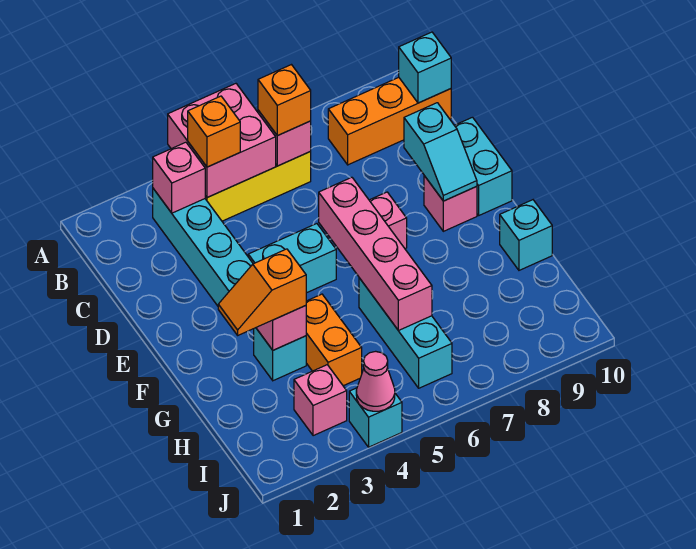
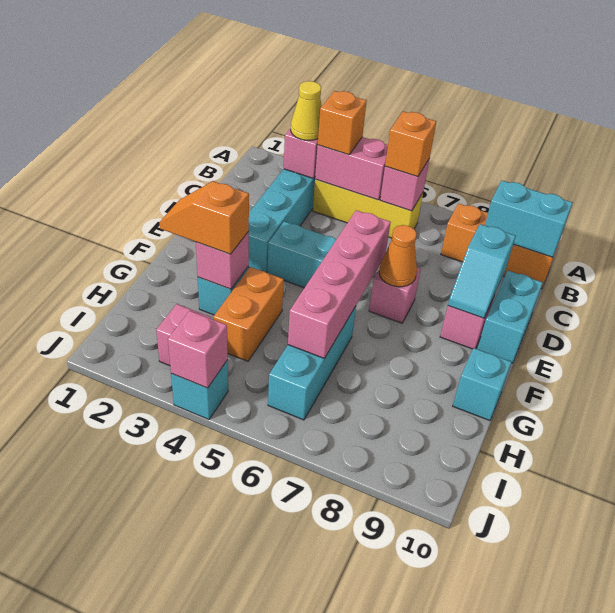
pink brick A4:B5 level 2 -> pink brick B4:B5 level 2
none -> yellow cone B3 level 3
cyan brick B10 level 2 -> cyan brick B9:B10 level 2
none -> orange cone E7 level 2
pink cone J4 level 2 -> pink brick J4 level 2

